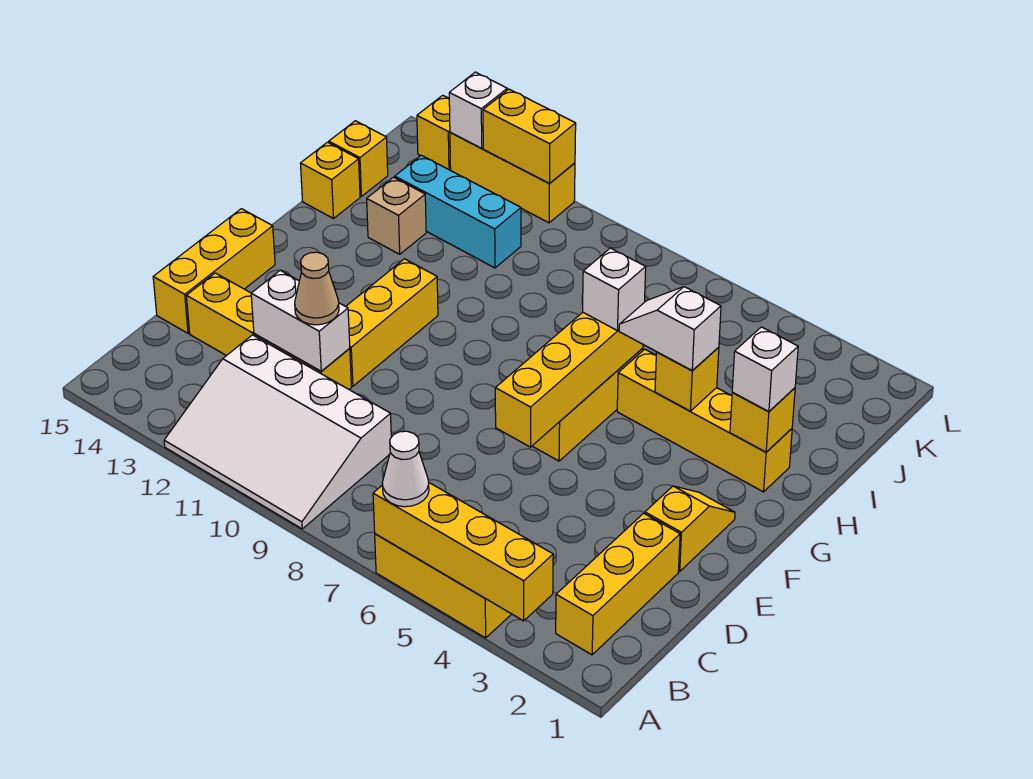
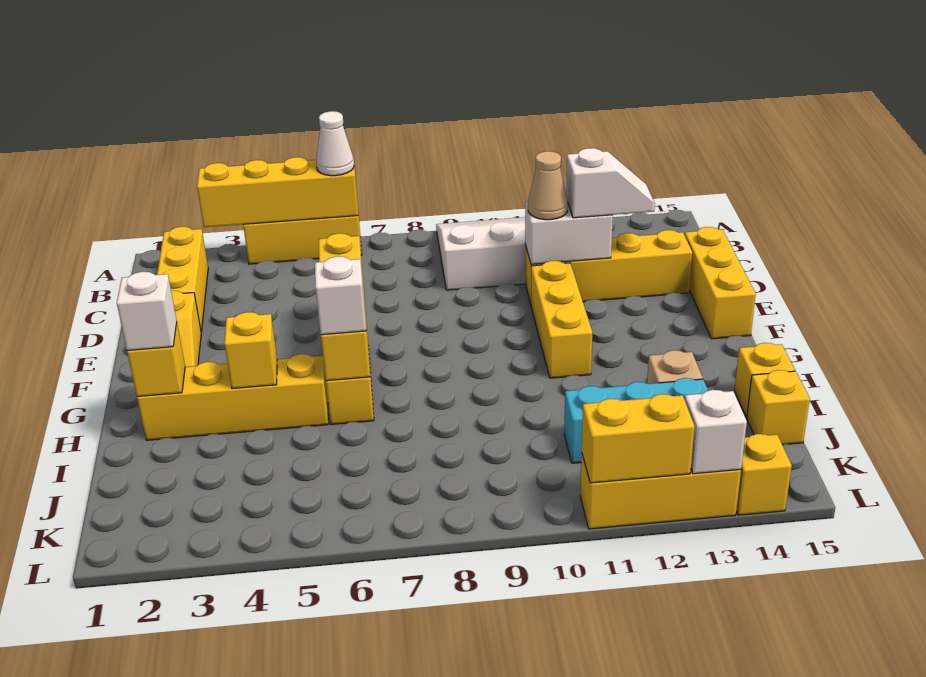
white slope H4:H5 level 3 top 4 -> white slope D12:D13 level 3 top 12

